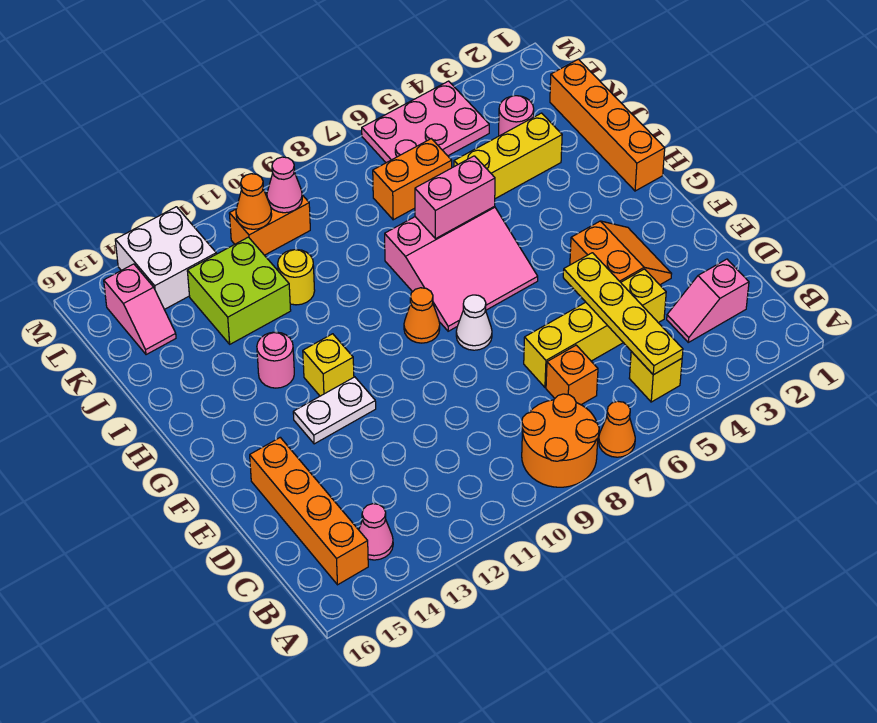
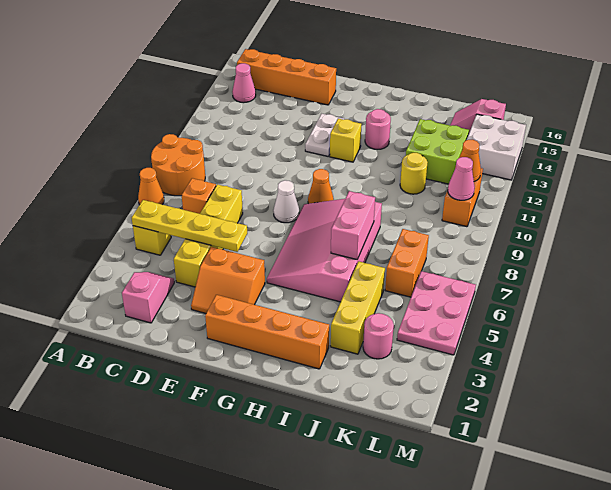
pink slope G6:I8 level 1 top I -> pink slope G5:I8 level 1 top I
orange brick H1:K1 level 1 -> orange brick F2:I2 level 1

